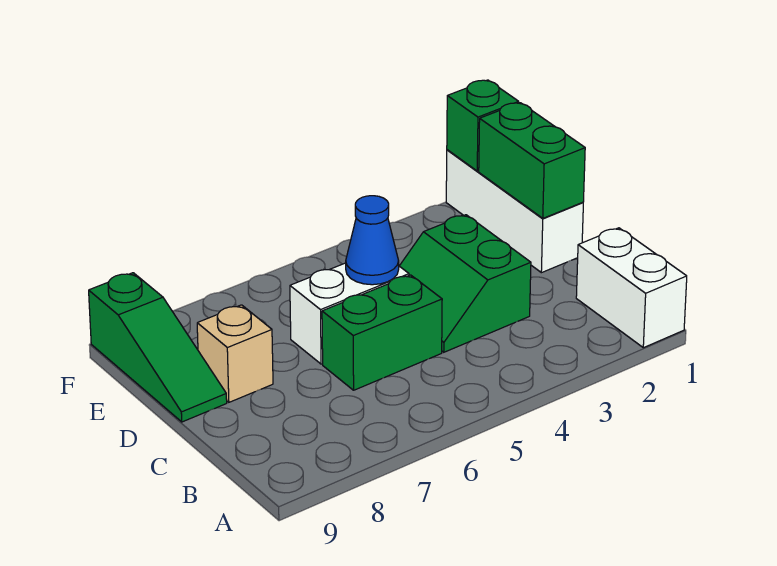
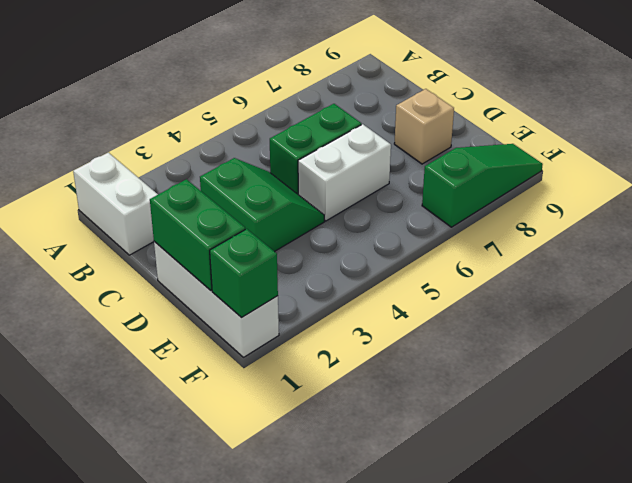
blue cone D5 level 2 -> none
green slope D9:F9 level 1 top F -> green slope F7:F9 level 1 top 7

